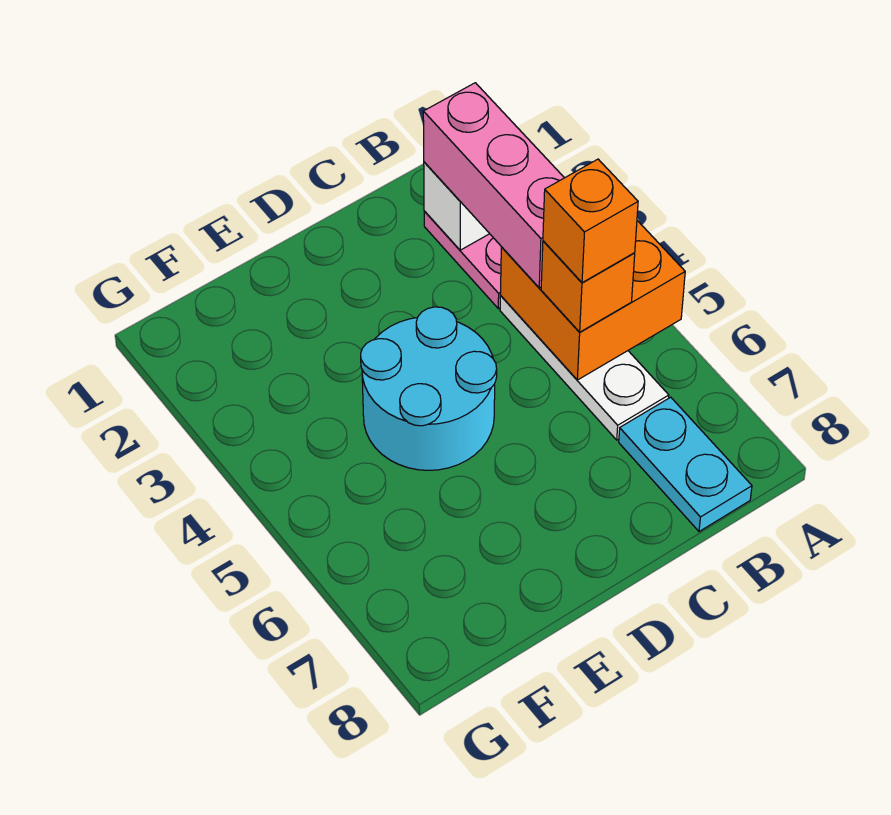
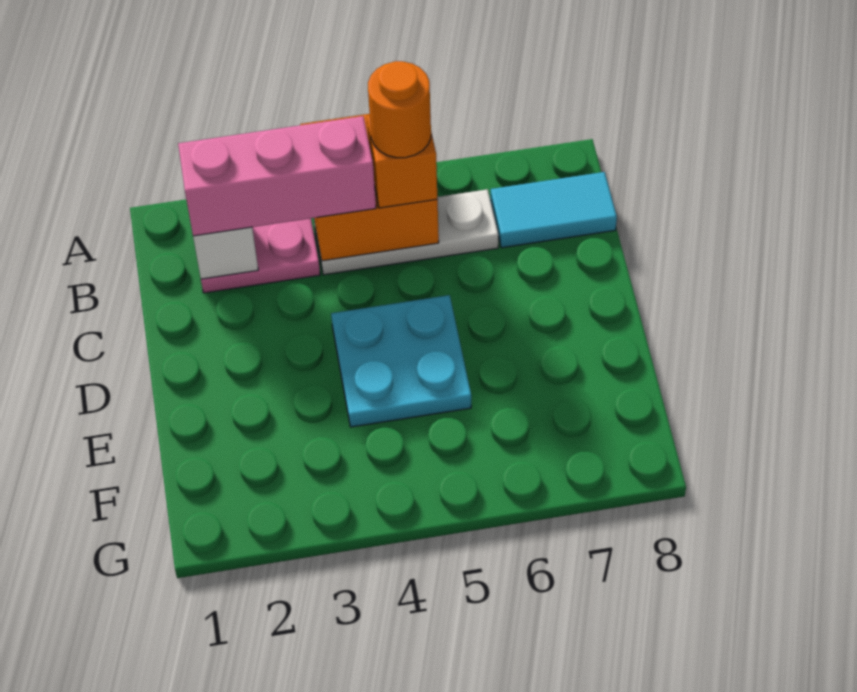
orange brick B5 level 4 -> orange round brick B5 level 4
cyan plate B7:B8 level 1 -> cyan tile B7:B8 level 1
cyan round brick D4:E5 level 1 -> cyan plate D4:E5 level 1

